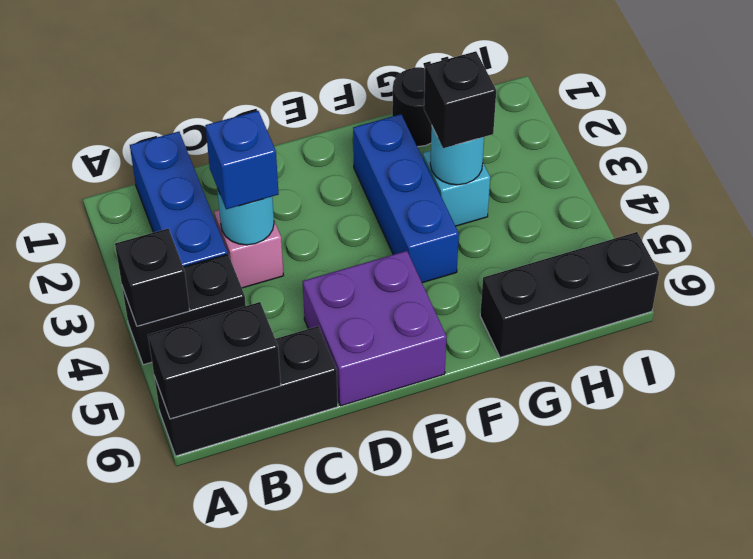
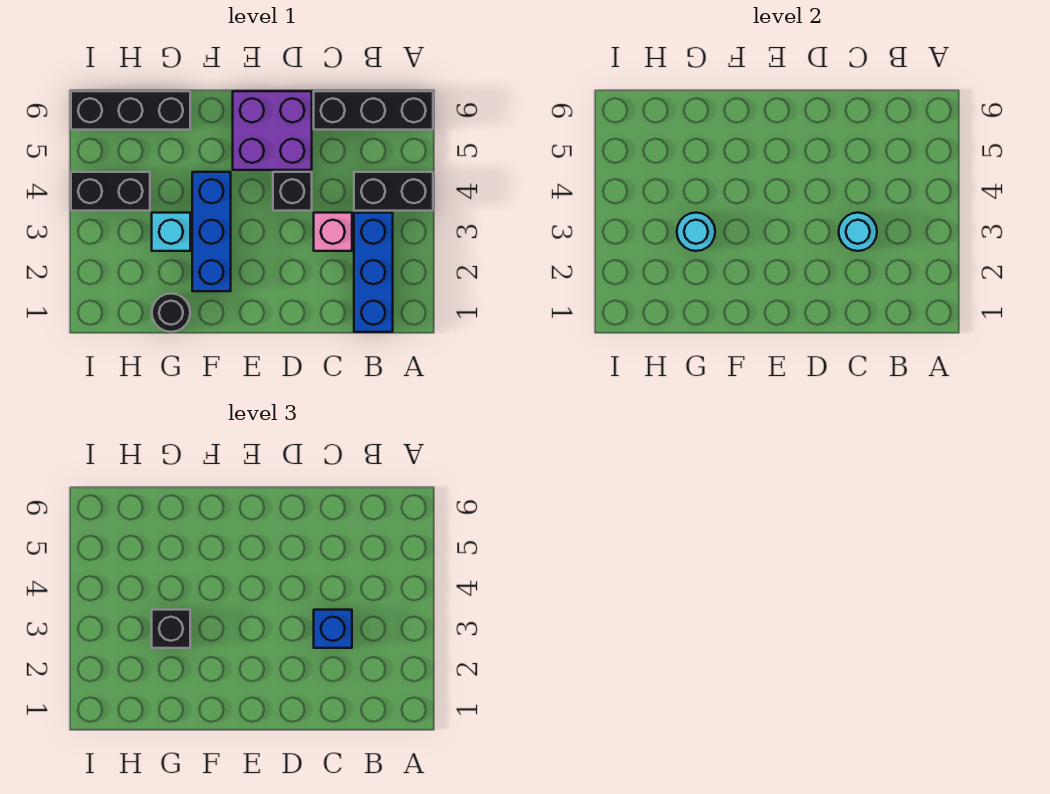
black brick A4 level 2 -> black brick D4 level 1
black brick A6:B6 level 2 -> black brick H4:I4 level 1

